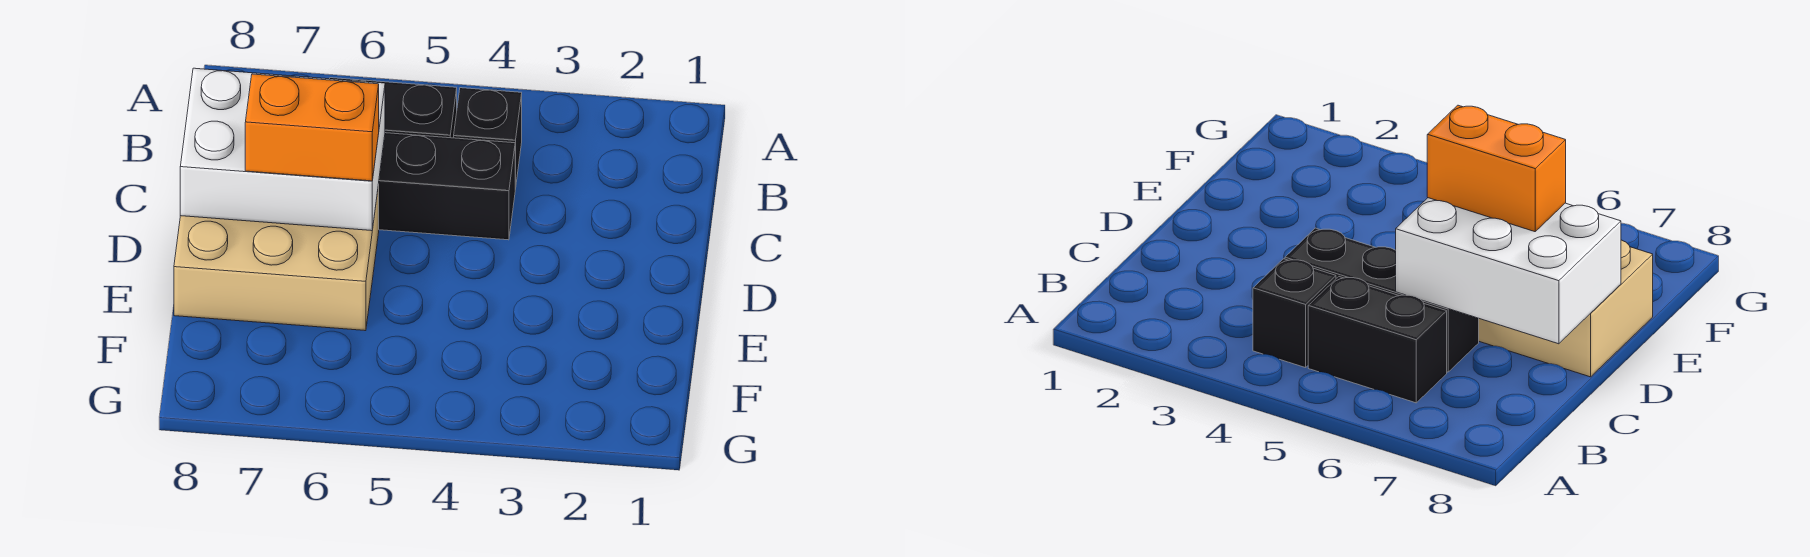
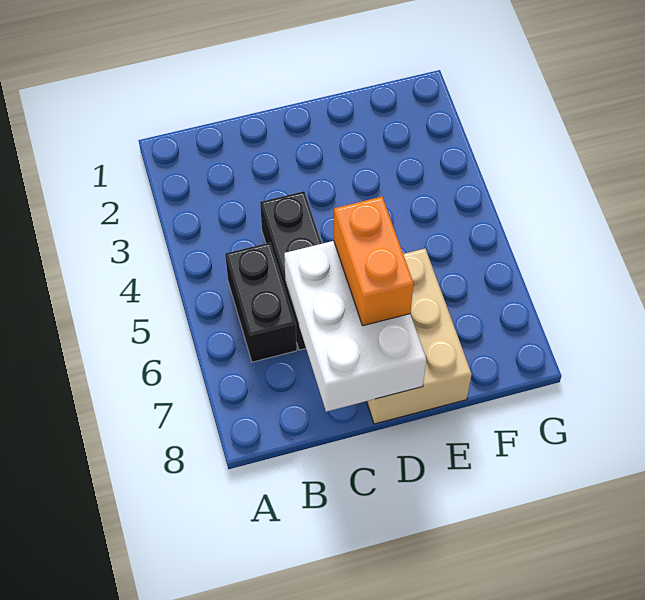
black brick B4 level 1 -> none

